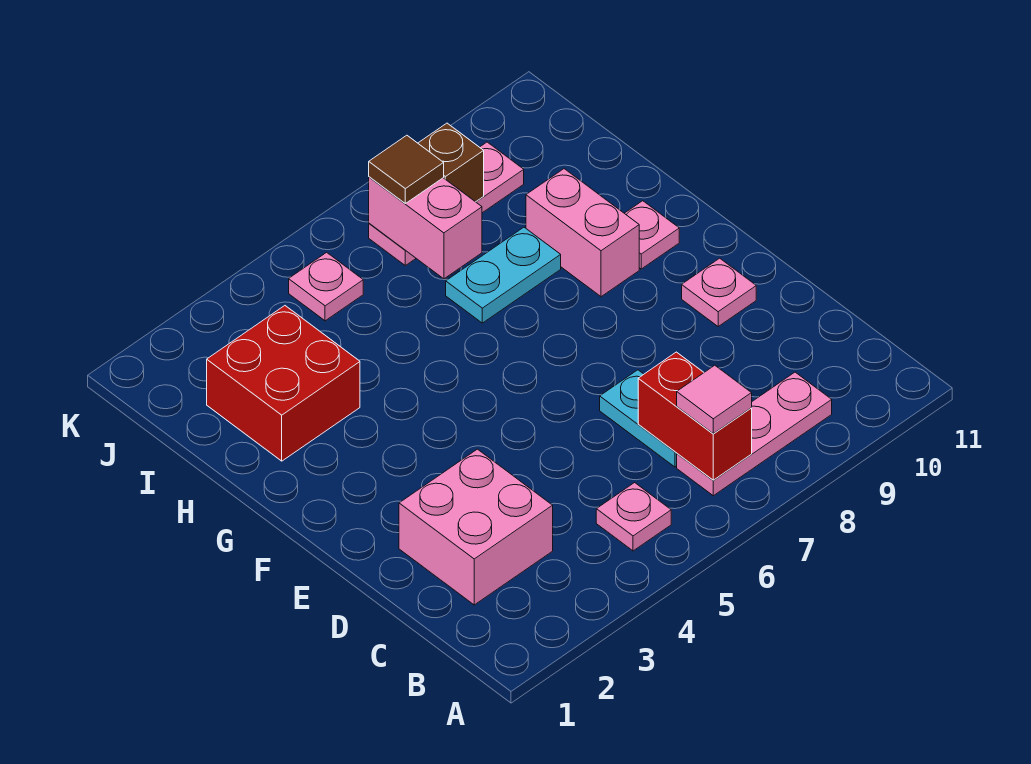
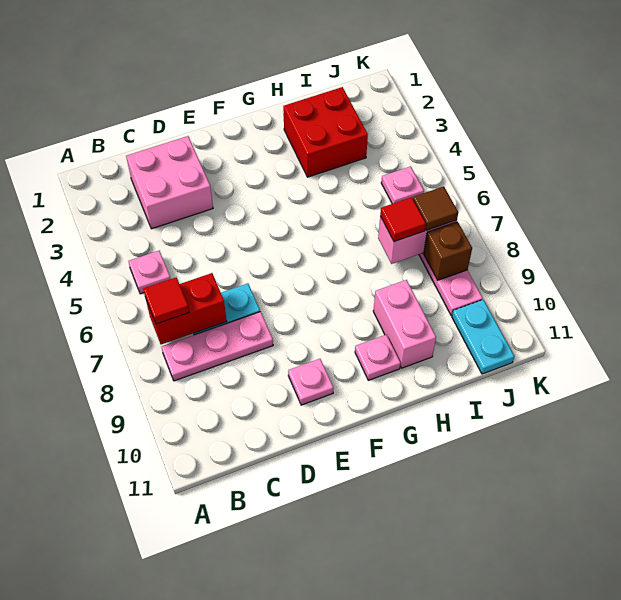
pink plate B7:B9 level 1 -> pink plate B8:D8 level 1
pink tile B7 level 3 -> red tile B7 level 3
pink brick G9:H9 level 1 -> pink brick H9:H10 level 1
cyan plate H7:H8 level 1 -> cyan plate J10:J11 level 1
none -> red tile I7 level 3

